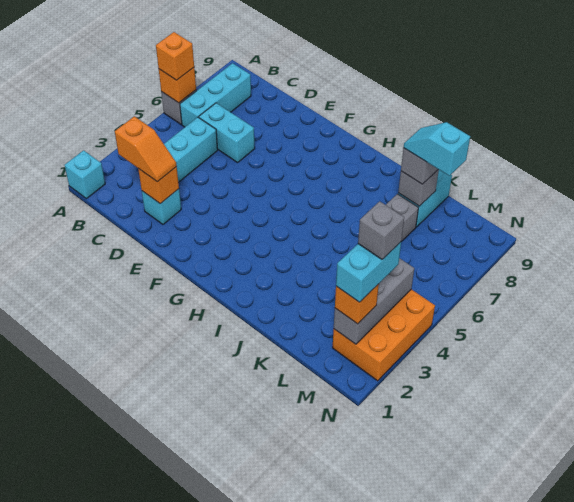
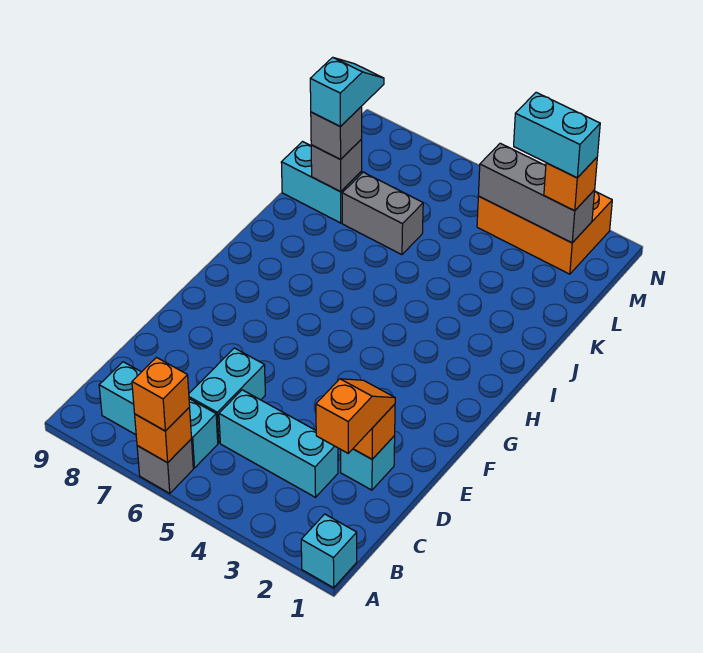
cyan slope K8:L8 level 4 top L -> cyan slope K8:L8 level 4 top K
grey brick M3 level 5 -> none

